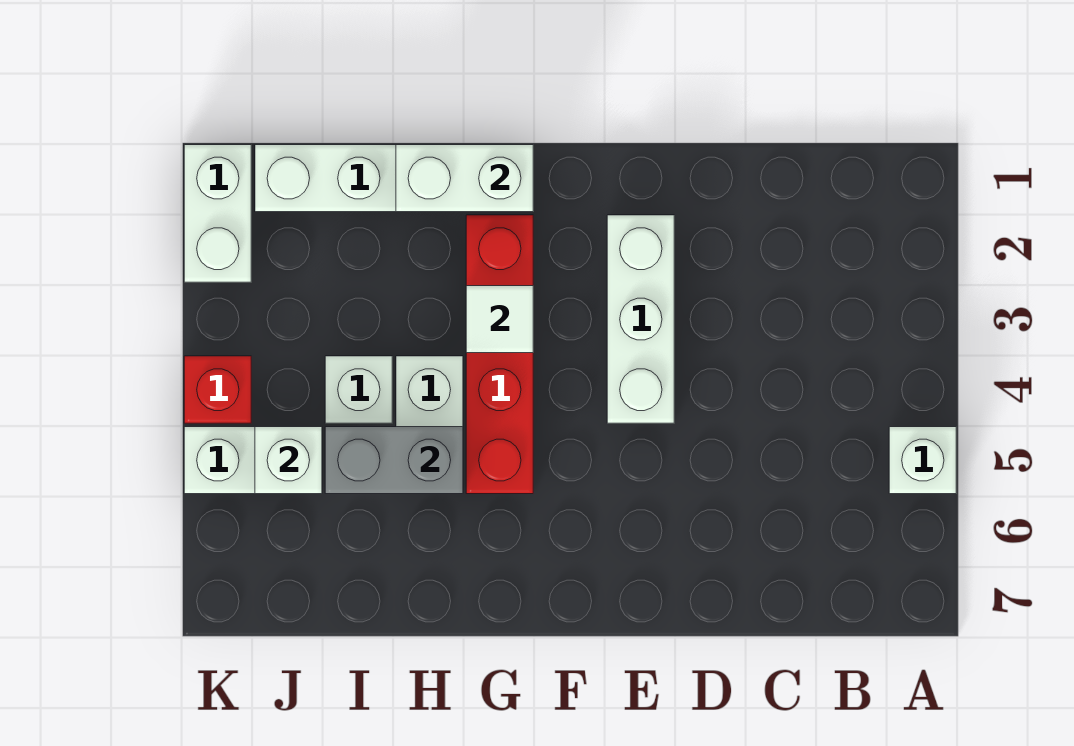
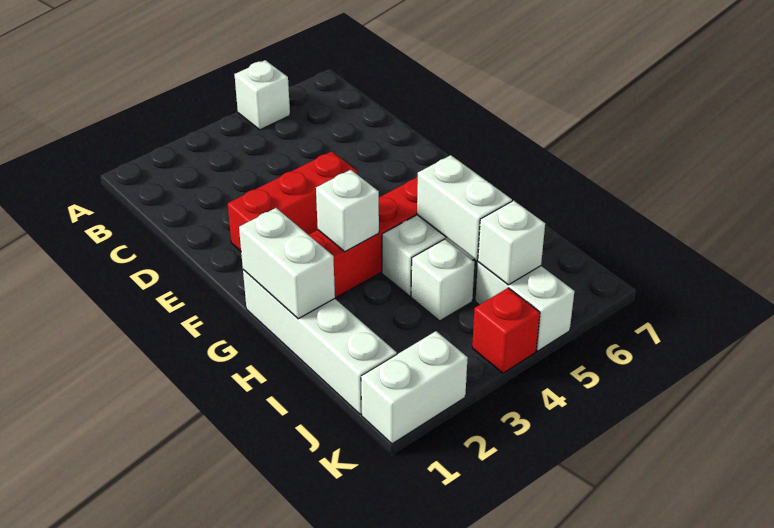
white brick E2:E4 level 1 -> red brick E2:E4 level 1
white tile G3 level 2 -> white brick G3 level 2
grey brick H5:I5 level 2 -> white brick H5:I5 level 2

